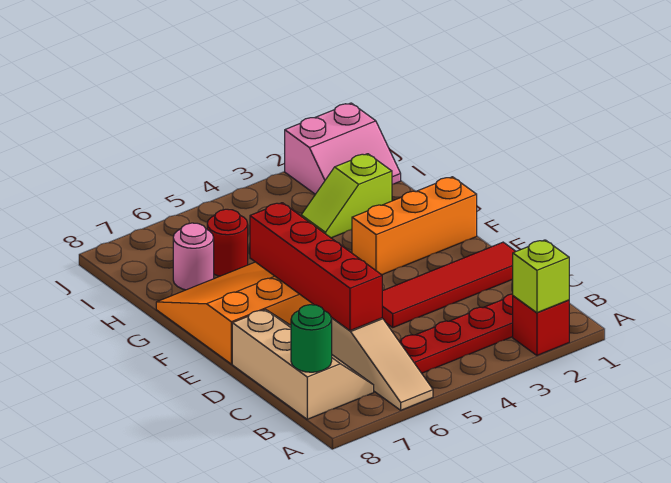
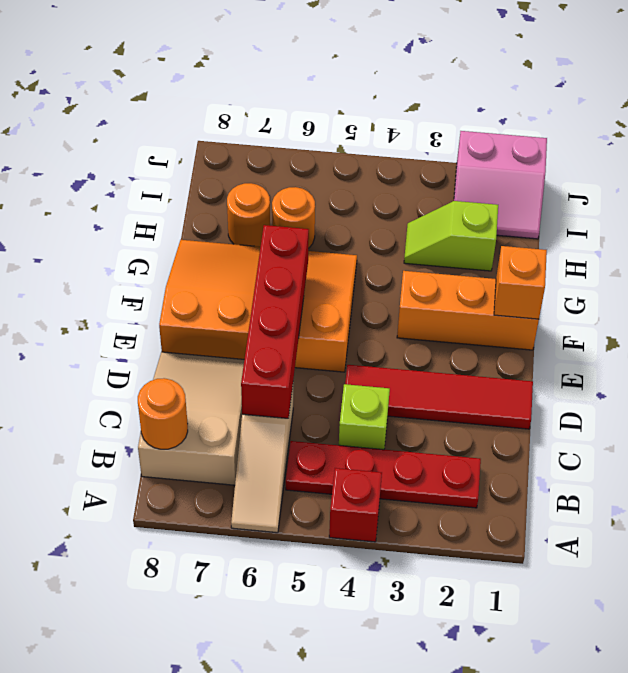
red brick A2 level 1 -> red brick A4 level 1
lime brick A2 level 2 -> lime brick C4 level 1
tan slope B7:D8 level 1 top 8 -> tan slope B7:D8 level 1 top B
green round brick B8 level 2 -> orange round brick B8 level 2
none -> orange brick F1 level 2
red round brick H6 level 1 -> orange round brick H6 level 1
pink round brick H7 level 1 -> orange round brick H7 level 1

